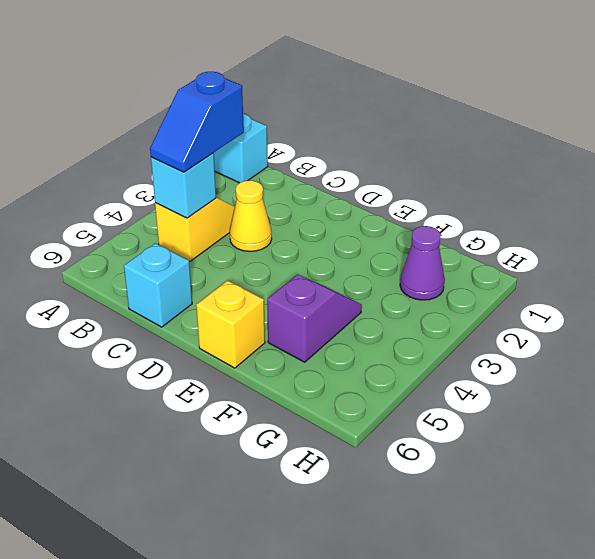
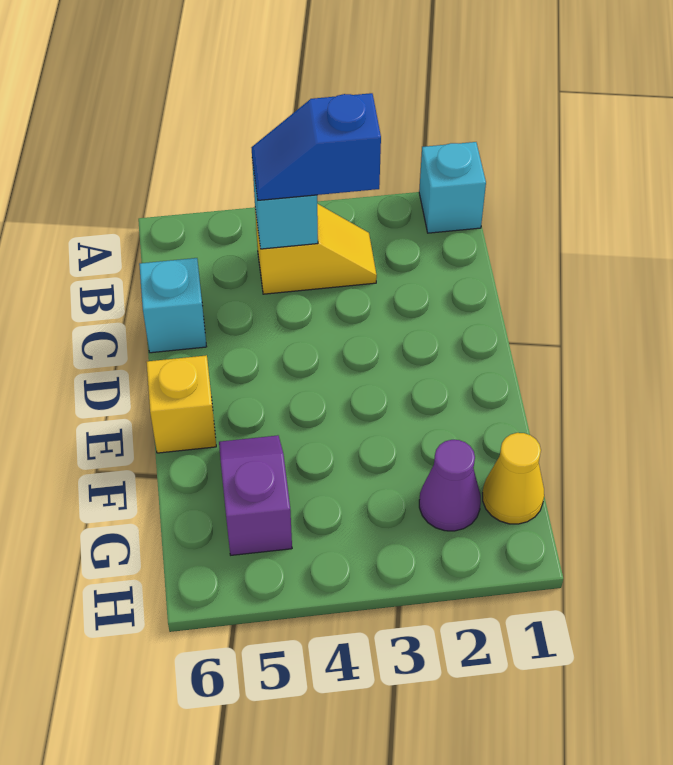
yellow cone C3 level 1 -> yellow cone G1 level 1
purple slope F4:F5 level 1 top 5 -> purple slope F5:G5 level 1 top G

